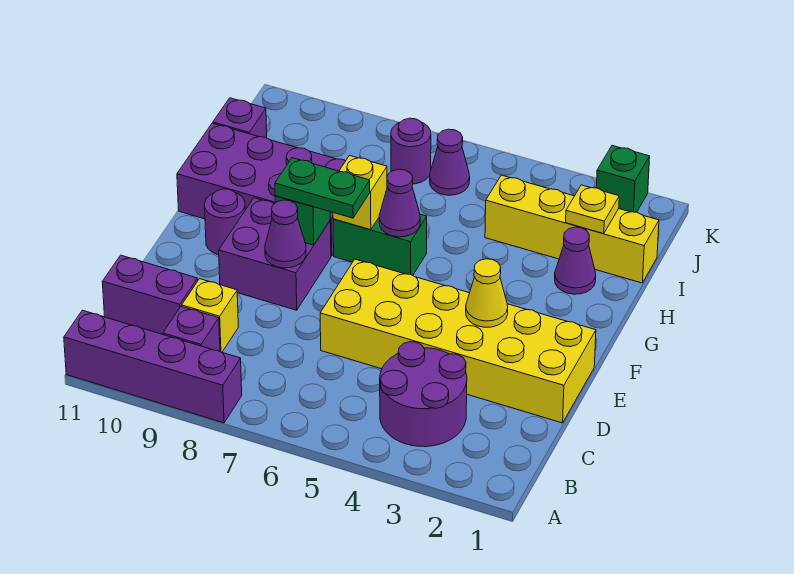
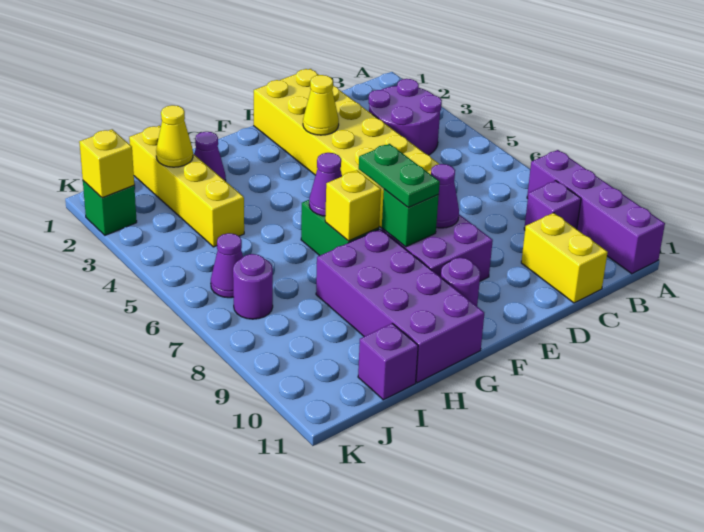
yellow brick C9 level 1 -> yellow brick K2 level 2
purple brick C10:C11 level 1 -> yellow brick C10:C11 level 1
yellow plate I2 level 2 -> yellow cone I2 level 2

